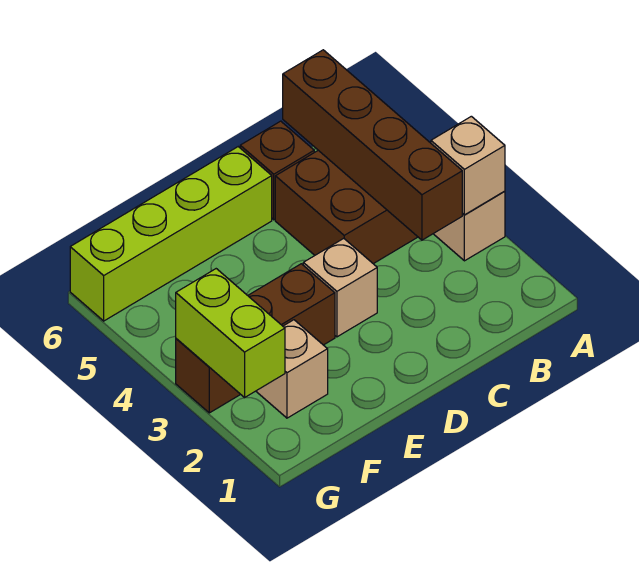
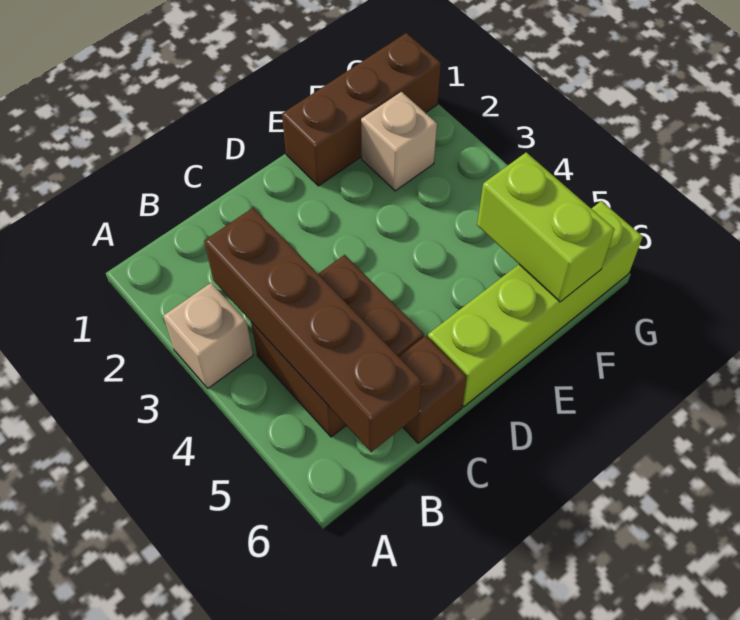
tan brick A3 level 2 -> none
tan brick D3 level 1 -> none
brown brick E3:G3 level 1 -> brown brick E1:G1 level 1
lime brick G2:G3 level 2 -> lime brick F5:F6 level 2

